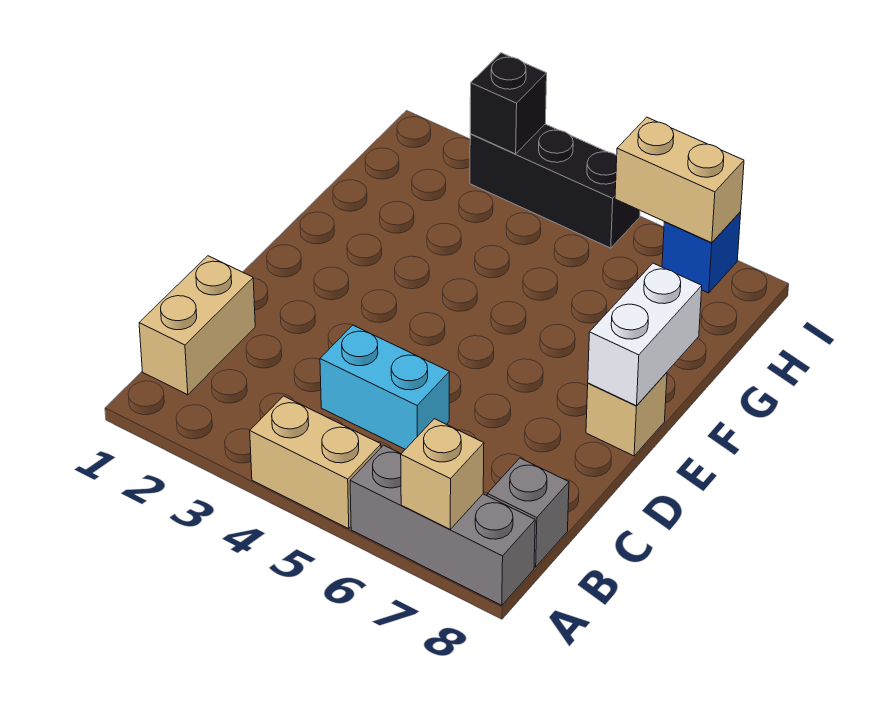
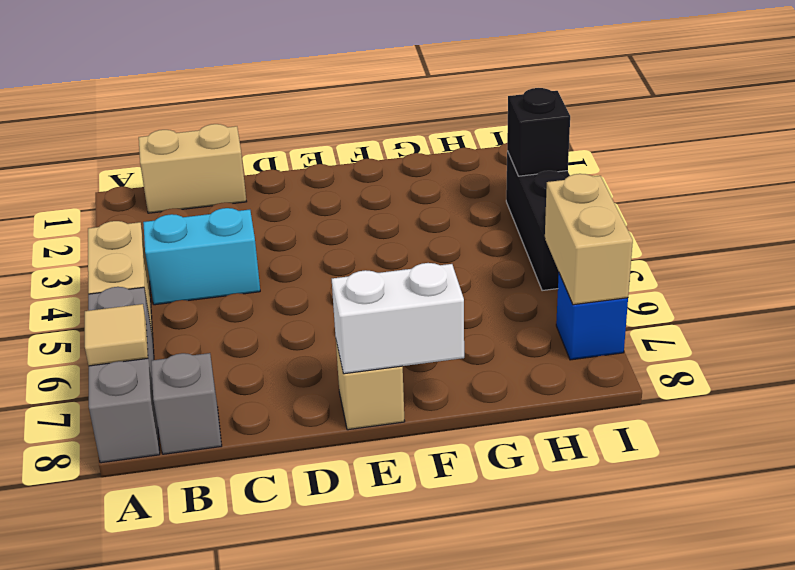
tan brick A7 level 2 -> tan tile A7 level 2
cyan brick C4:C5 level 1 -> cyan brick B4:C4 level 1

